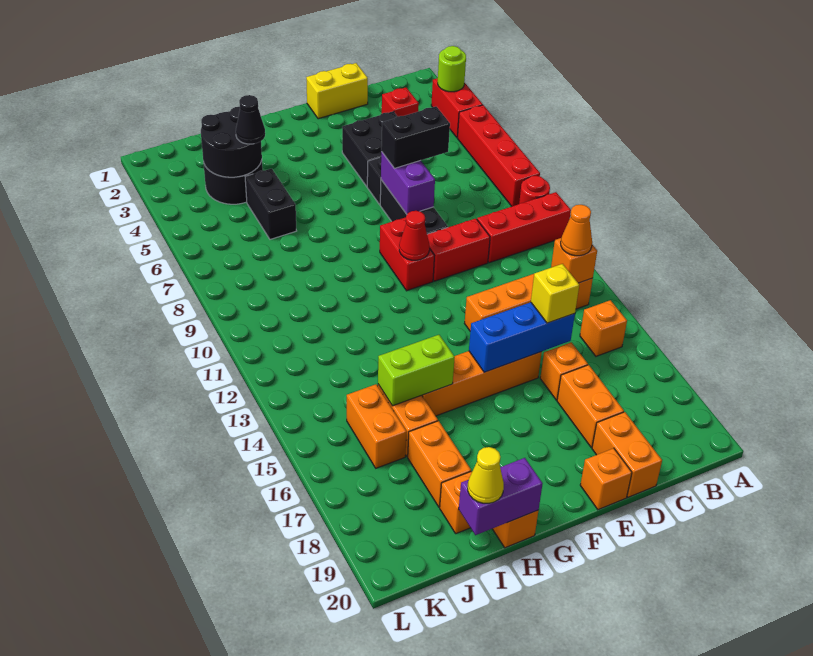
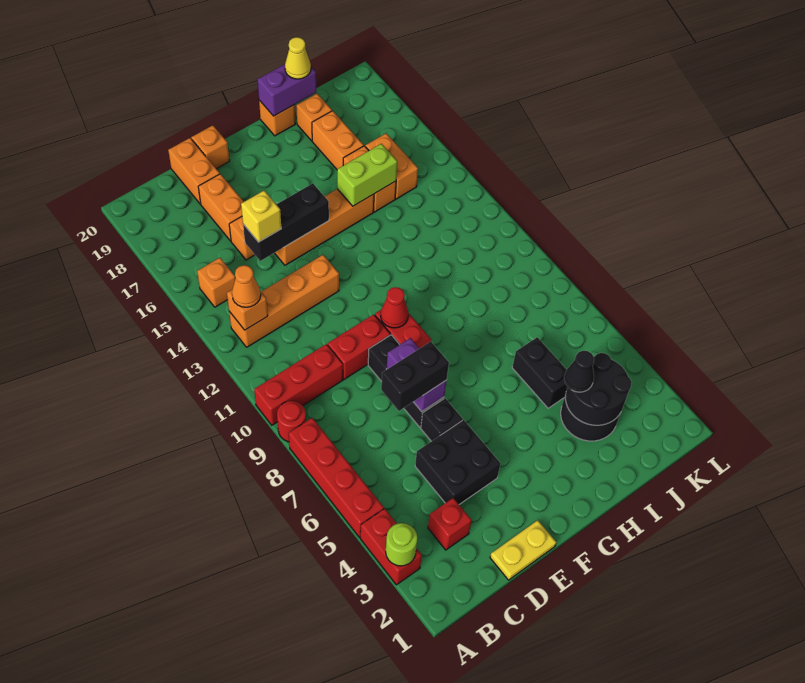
yellow brick D1:E1 level 1 -> yellow plate D1:E1 level 1
blue brick D15:F15 level 2 -> black brick D15:F15 level 2

